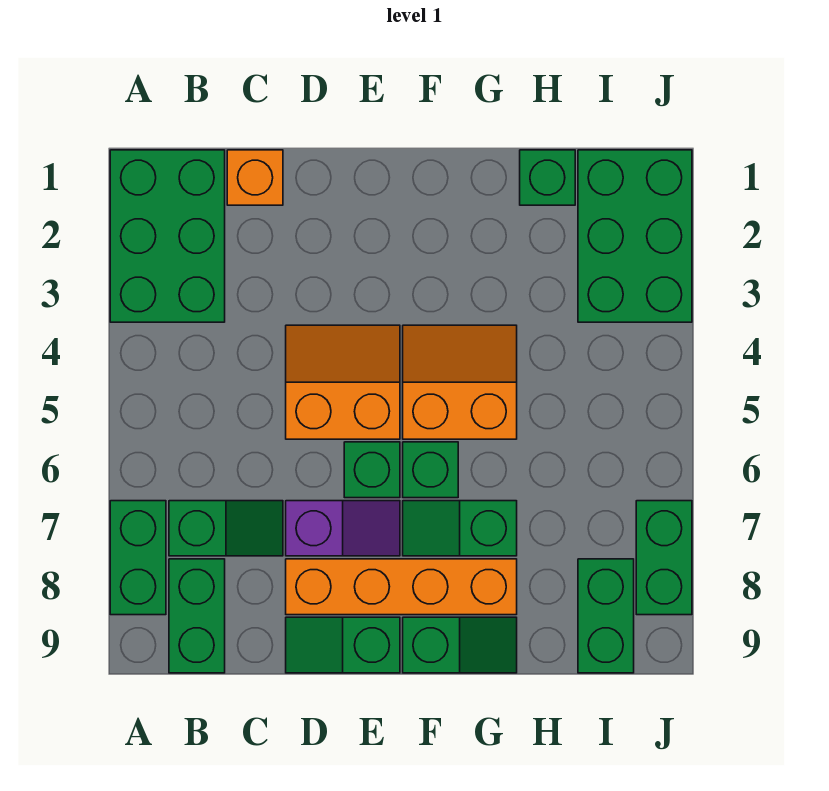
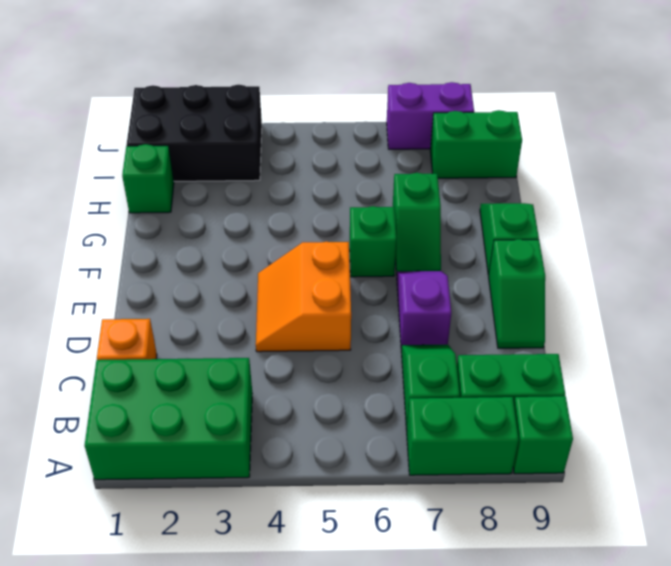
orange brick D8:G8 level 1 -> none
green brick E6 level 1 -> green brick A9 level 1
orange slope F4:G5 level 1 top 5 -> none
green brick I1:J3 level 1 -> black brick I1:J3 level 1
green brick J7:J8 level 1 -> purple brick J7:J8 level 1

